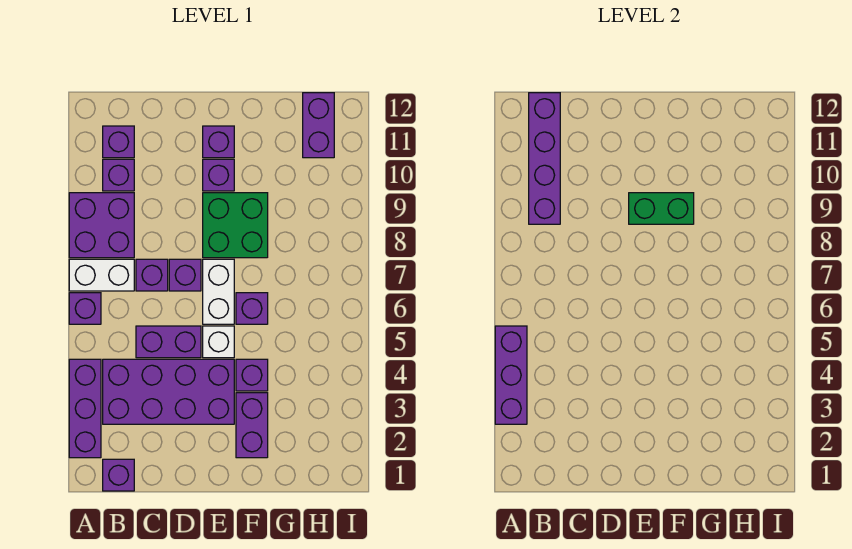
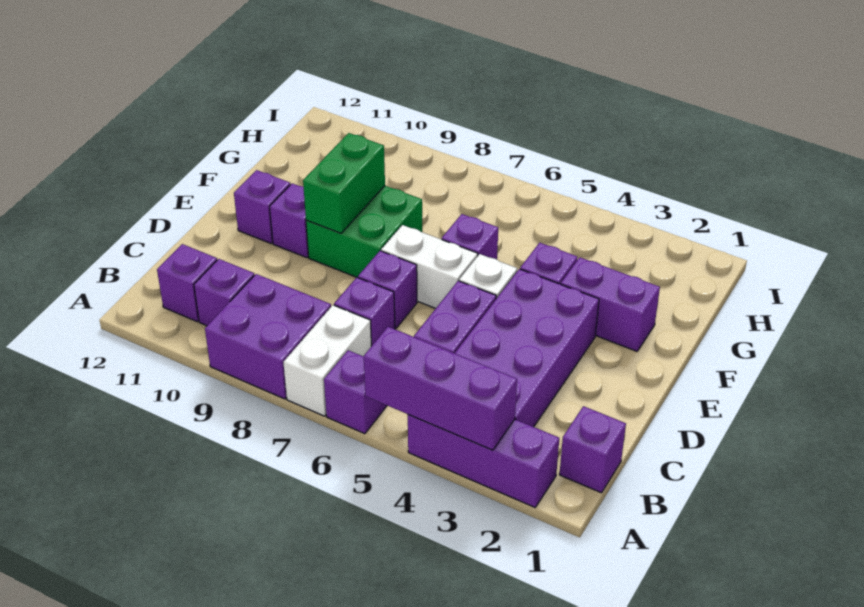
purple brick B9:B12 level 2 -> none
purple brick H11:H12 level 1 -> none

